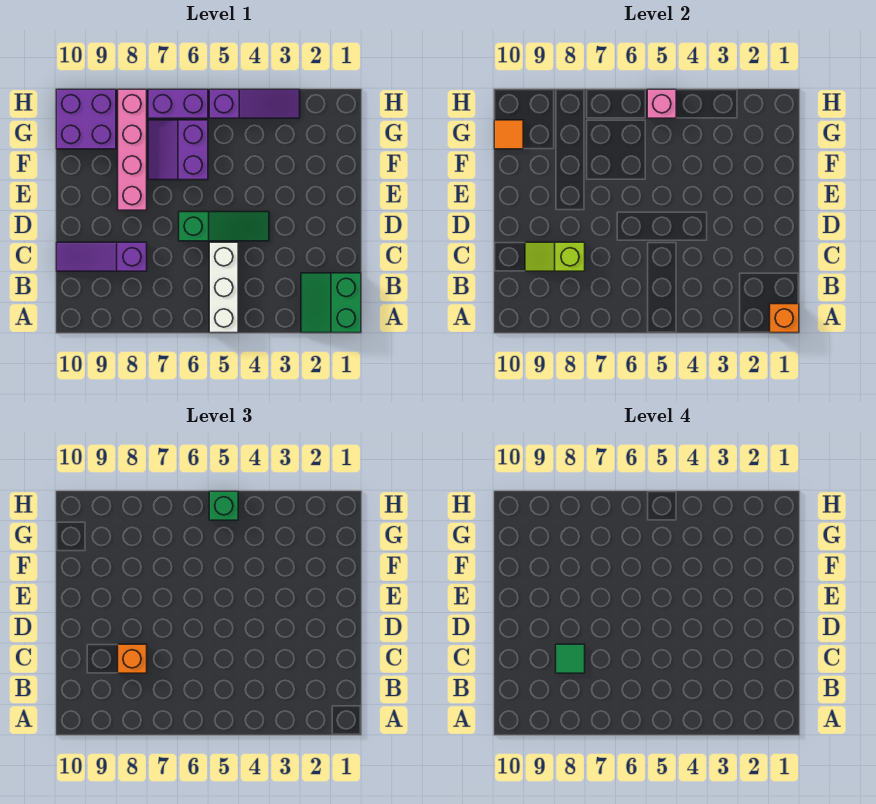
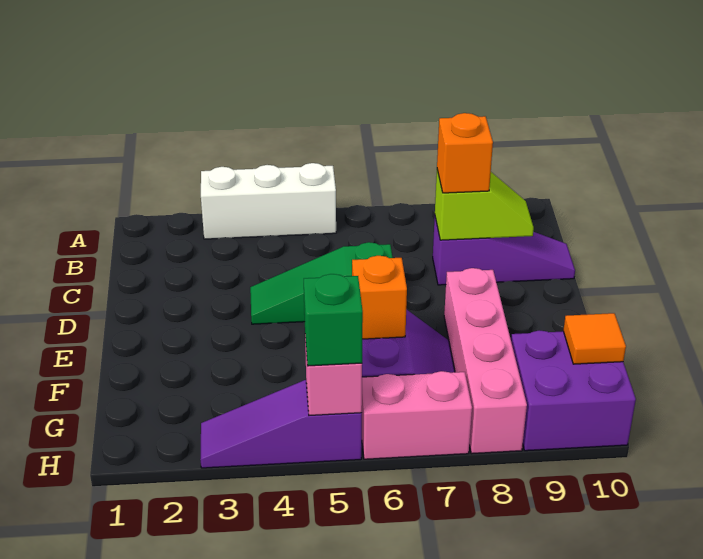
green slope A1:B2 level 1 top 1 -> none
orange brick A1 level 2 -> orange brick F6 level 2
white brick A5:C5 level 1 -> white brick A3:A5 level 1
green tile C8 level 4 -> none
purple brick H6:H7 level 1 -> pink brick H6:H7 level 1

